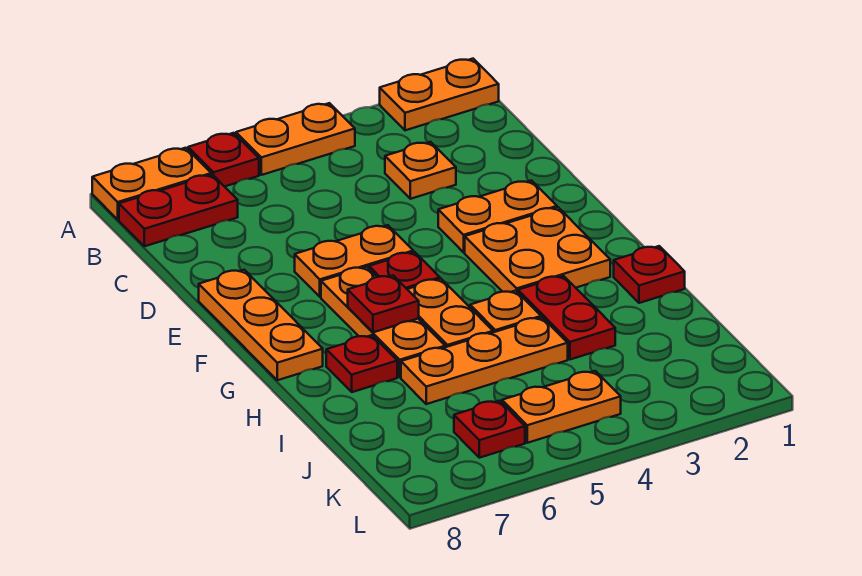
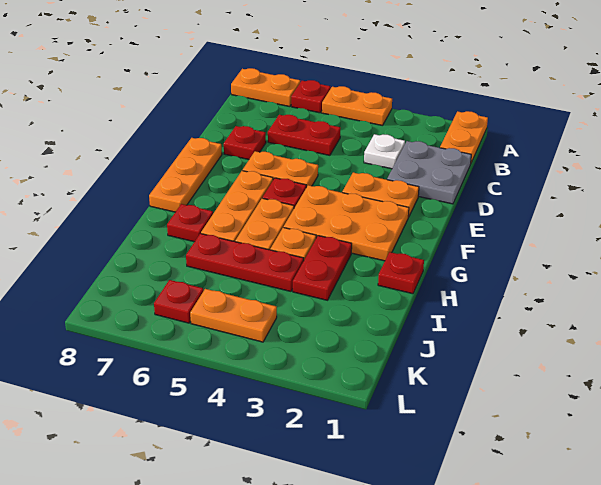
orange plate A1:A2 level 1 -> orange plate A1:B1 level 1
red plate B7:B8 level 1 -> red plate C5:C6 level 1
none -> grey plate C1:D2 level 1
orange plate C3 level 1 -> white plate C3 level 1
orange plate F2:G3 level 1 -> orange plate F2:G4 level 1
red plate G6 level 2 -> red plate D7 level 1
orange plate I4:I6 level 1 -> red plate I4:I6 level 1

